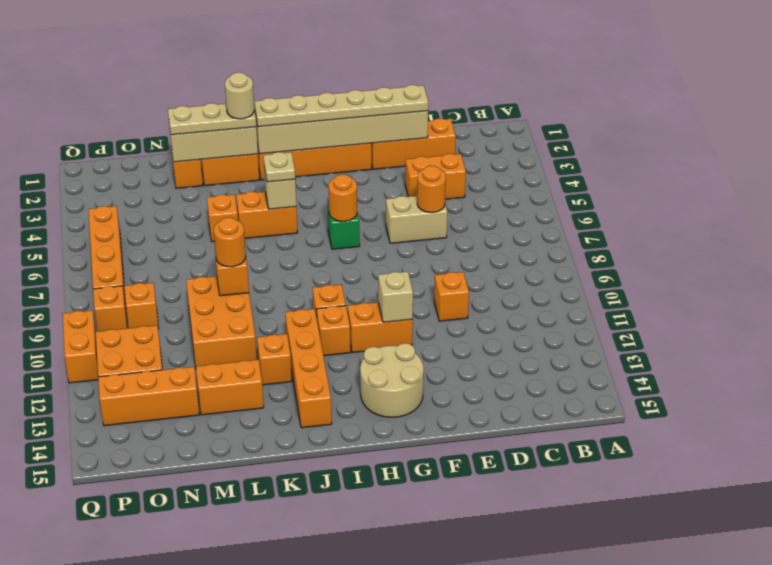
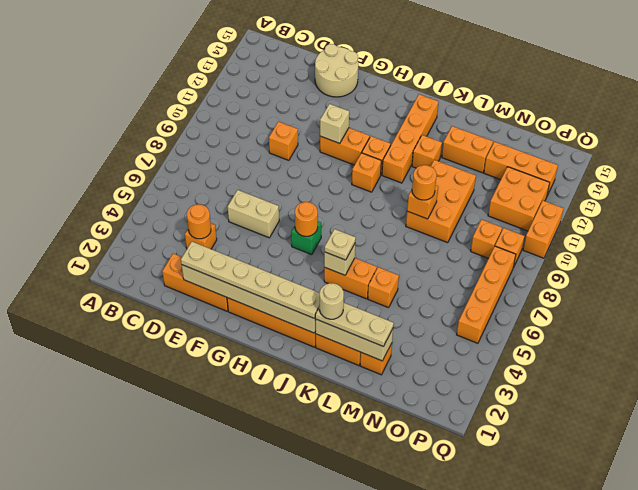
orange brick D4:E4 level 1 -> orange brick D4 level 1
orange round brick E6 level 2 -> orange round brick D4 level 2
tan round brick G13:H14 level 1 -> tan round brick E14:F15 level 1

